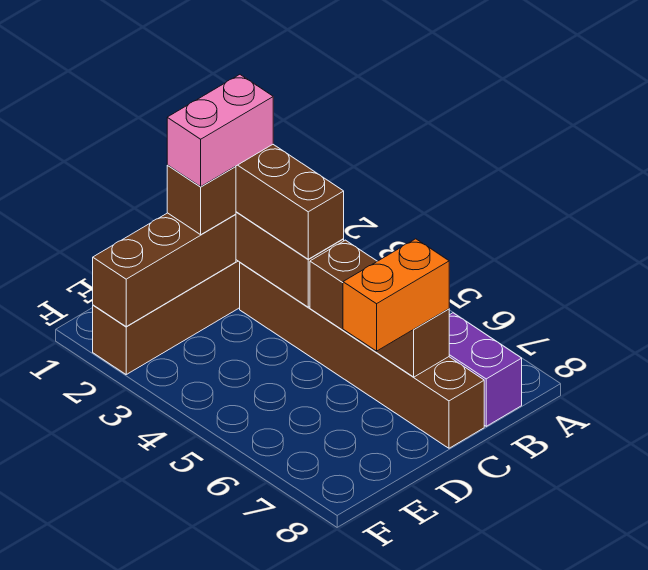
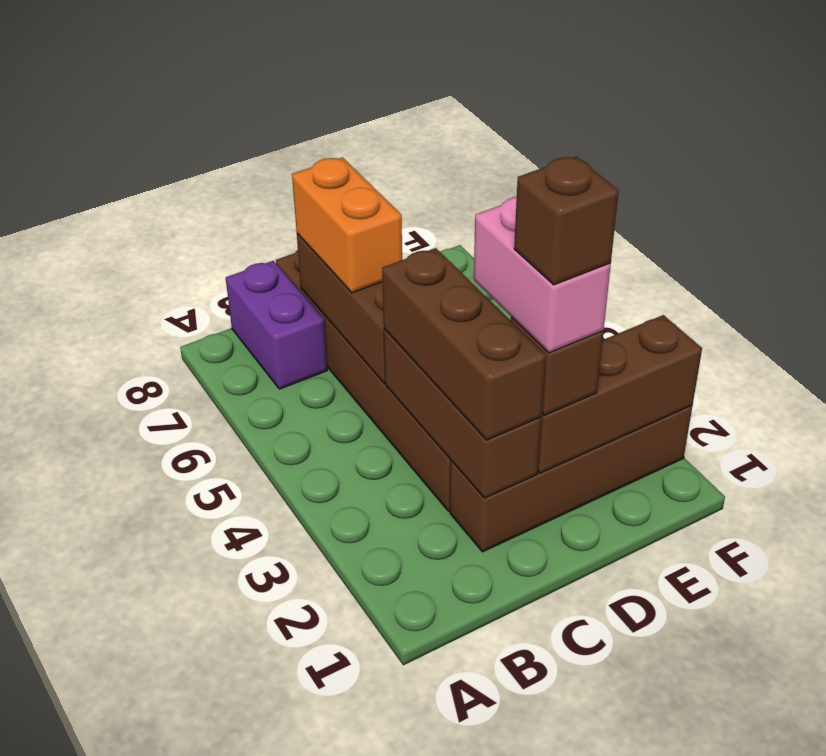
pink brick C2:D2 level 4 -> pink brick D2:D3 level 4
orange brick C7:D7 level 3 -> orange brick C6:C7 level 3
none -> brown brick D2 level 5

